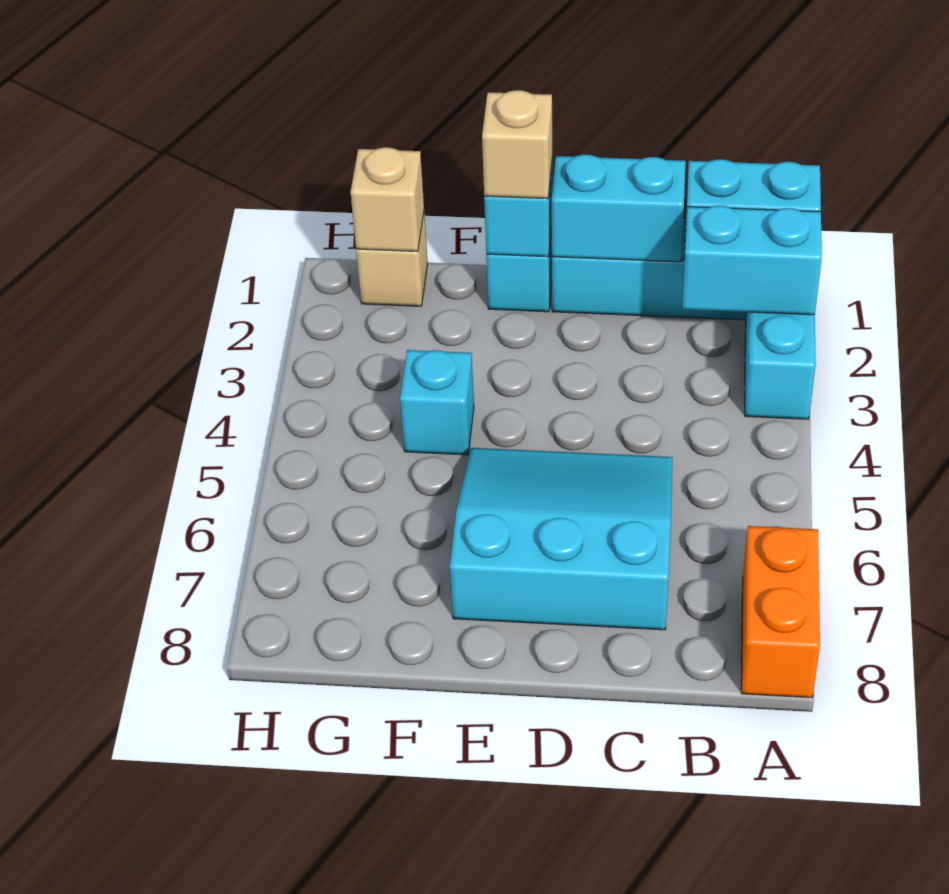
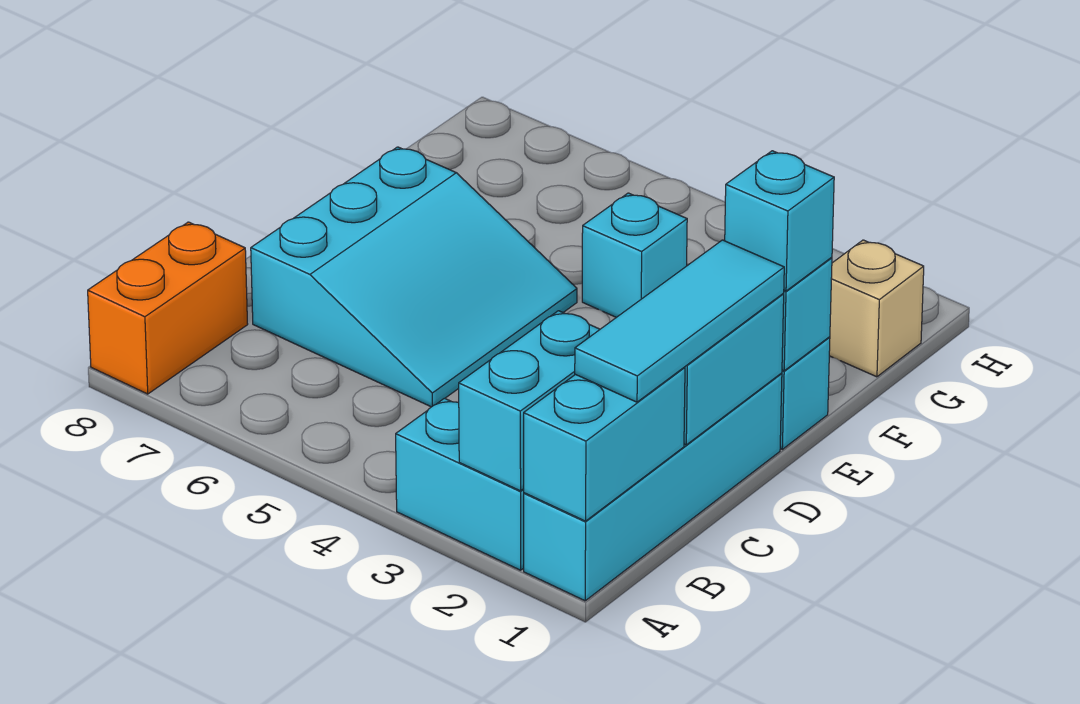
orange brick A7:A8 level 1 -> orange brick A8:B8 level 1
none -> cyan tile B1:D1 level 3
tan brick E1 level 3 -> cyan brick E1 level 3
tan brick G1 level 2 -> none

